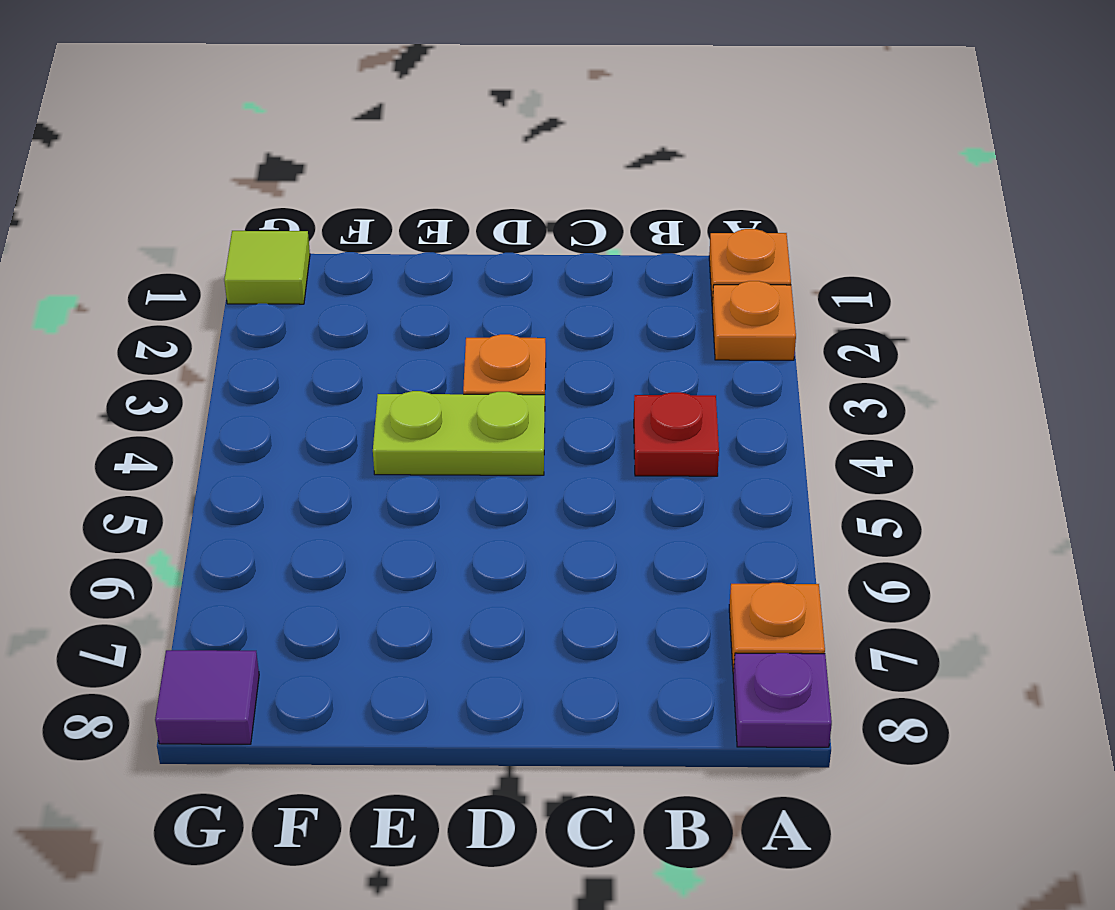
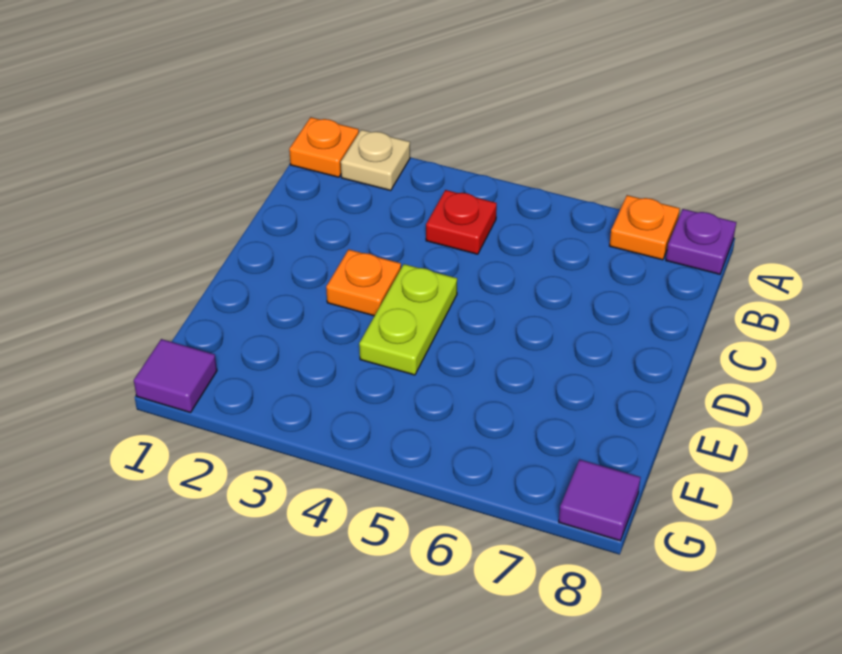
orange plate A2 level 1 -> tan plate A2 level 1
lime tile G1 level 1 -> purple tile G1 level 1

